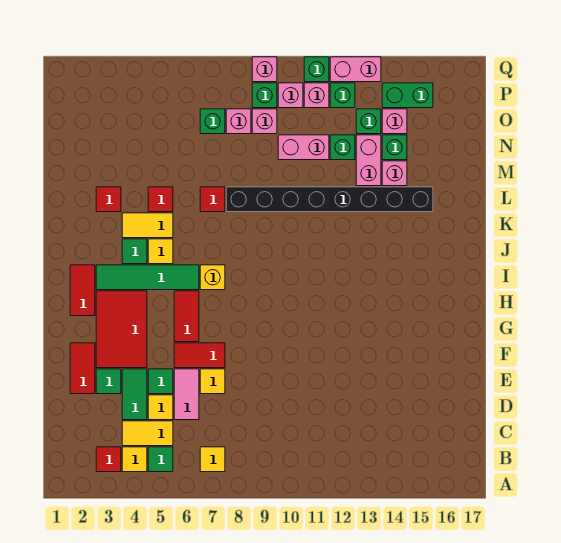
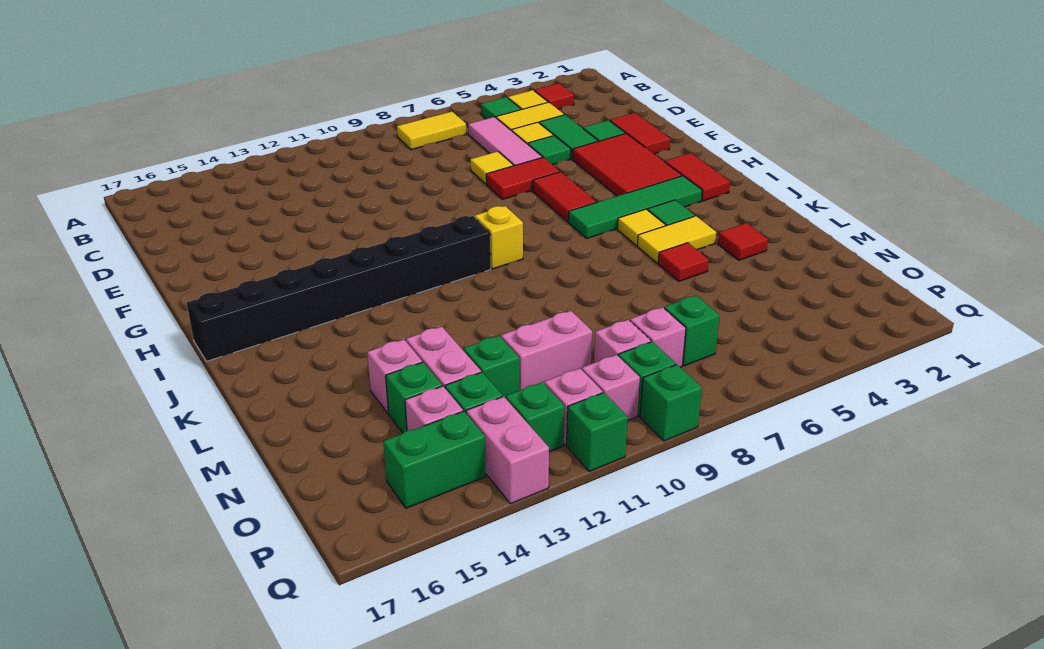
yellow tile B7 level 1 -> yellow tile B7:B8 level 1
pink tile D6:E6 level 1 -> pink tile C6:E6 level 1
yellow brick I7 level 1 -> yellow brick I9 level 1
red tile L7 level 1 -> none
black brick L8:L15 level 1 -> black brick I10:I17 level 1
pink brick Q9 level 1 -> green brick Q9 level 1
pink brick Q12:Q13 level 1 -> pink brick P13:Q13 level 1

